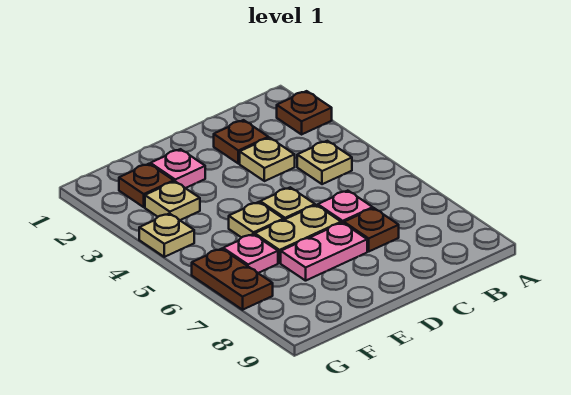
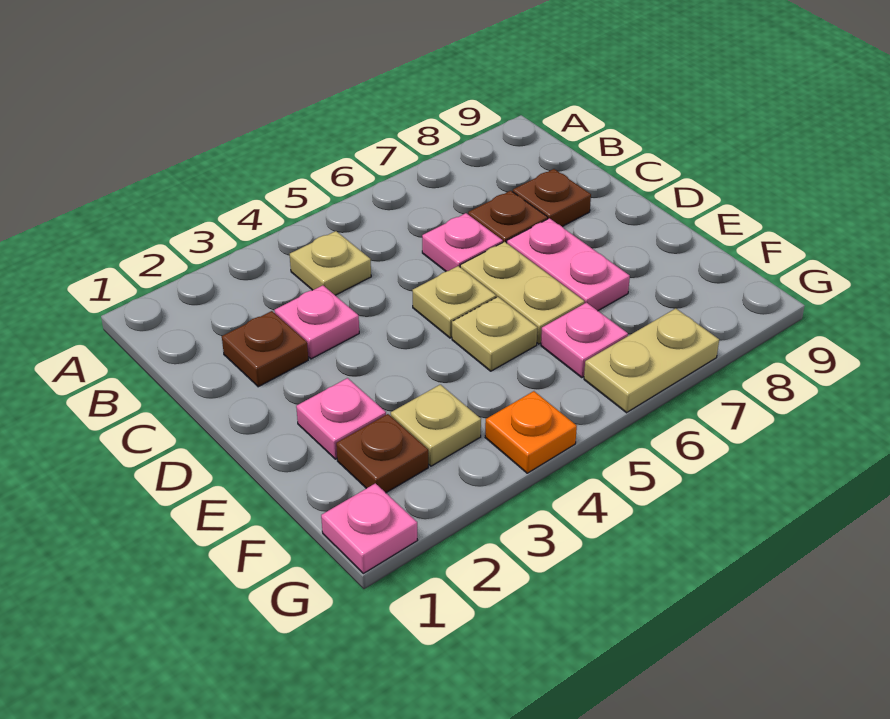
brown plate A2 level 1 -> brown plate C8 level 1
tan plate C3 level 1 -> pink plate C3 level 1
none -> pink plate G1 level 1
tan plate G4 level 1 -> orange plate G4 level 1
brown plate G6:G7 level 1 -> tan plate G6:G7 level 1

